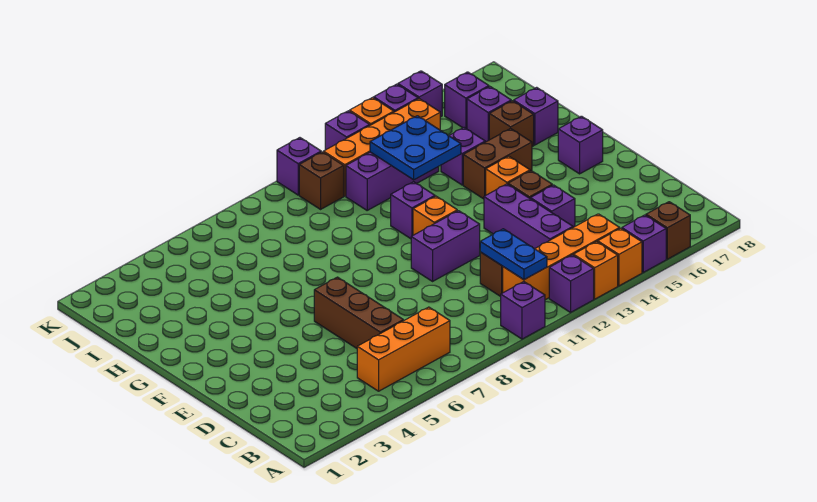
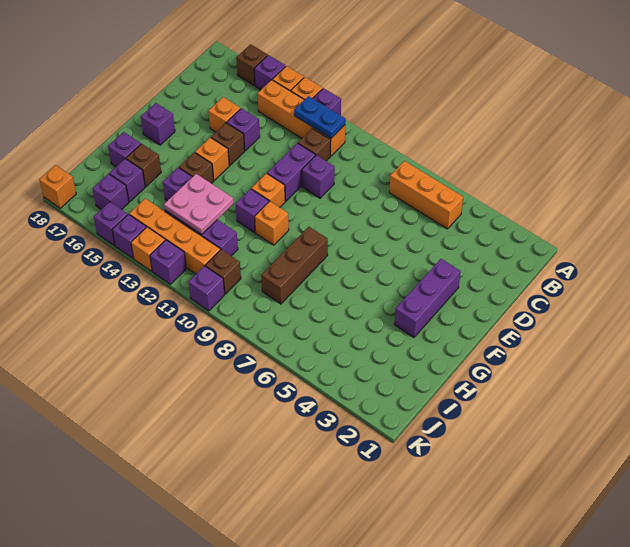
purple brick A10 level 1 -> purple brick D10 level 1
blue plate B11:C11 level 2 -> blue plate B11:B12 level 2
brown brick C6:E6 level 1 -> brown brick G8:I8 level 1
purple brick C13:E13 level 1 -> purple brick E3:G3 level 1
none -> orange brick D15 level 1
purple brick E10:E11 level 1 -> purple brick D11:E11 level 1
none -> orange brick G10 level 1
brown brick G14:G15 level 1 -> brown brick G14 level 1
blue plate H12:I13 level 2 -> pink plate H12:I13 level 2
none -> orange brick K18 level 1

